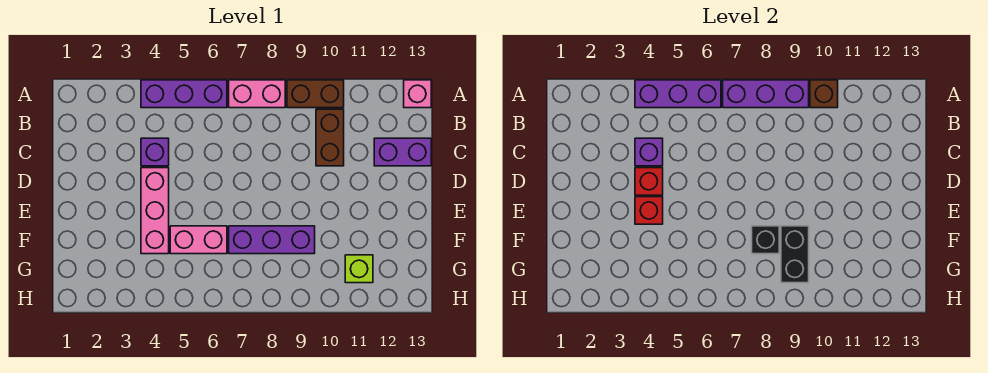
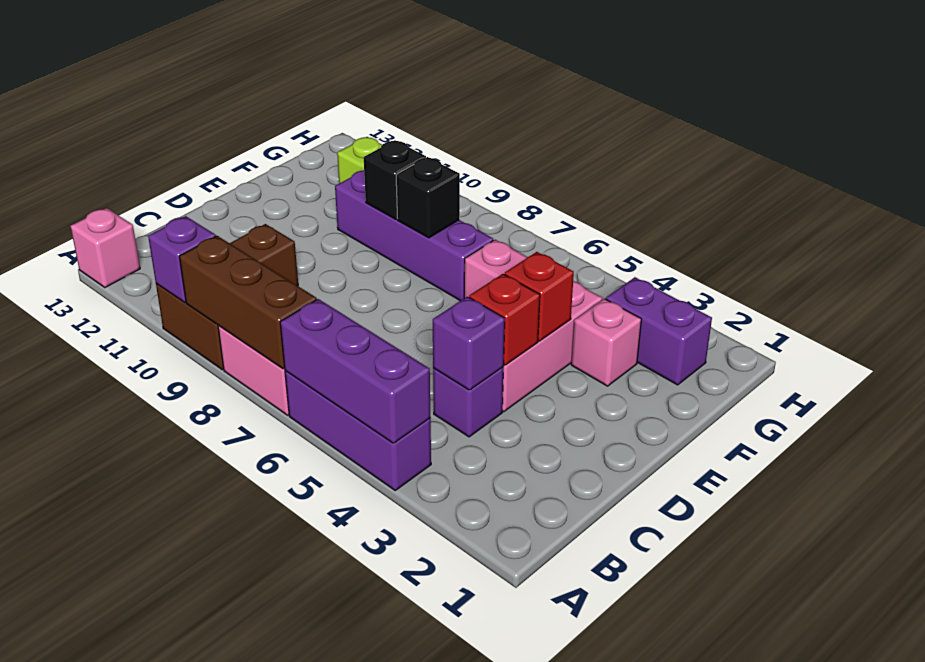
purple brick A7:A9 level 2 -> brown brick A7:A9 level 2
brown brick A10 level 2 -> purple brick A10 level 2
purple brick C12:C13 level 1 -> purple brick G2:G3 level 1
none -> pink brick F3 level 1
purple brick F7:F9 level 1 -> purple brick F7:F10 level 1
black brick F9:G9 level 2 -> black brick F9 level 2

